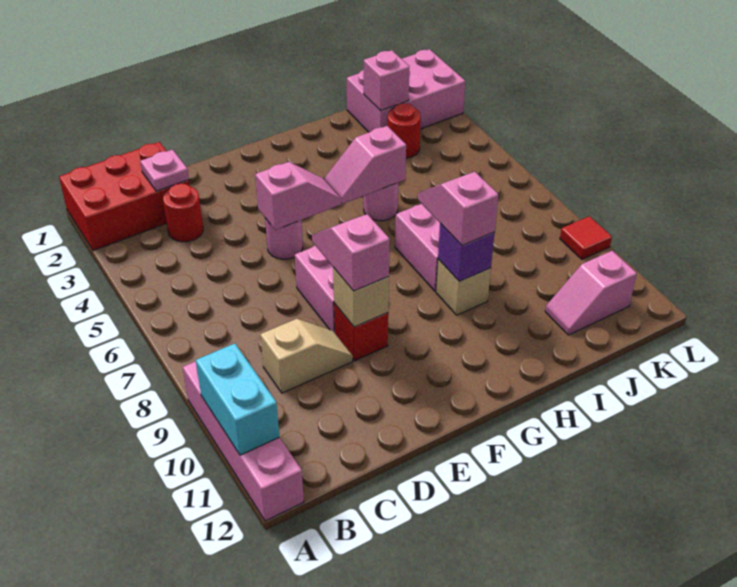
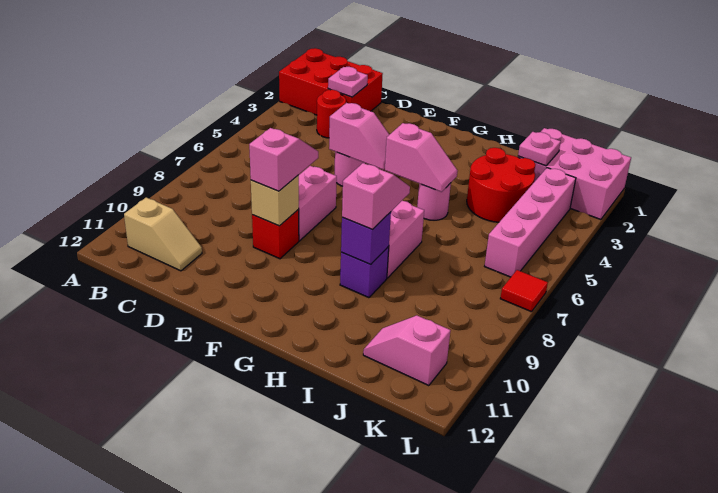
pink brick A9:A12 level 1 -> pink brick K3:K6 level 1
cyan brick A10:A11 level 2 -> none
tan slope C9:D9 level 1 top C -> tan slope B11:C11 level 1 top B
pink slope G5:H5 level 2 top H -> pink slope G5:H5 level 2 top G
tan brick H9 level 1 -> purple brick H9 level 1
pink brick J2 level 2 -> pink plate J2 level 2
red round brick J3 level 1 -> red round brick I3:J4 level 1
red tile L9 level 1 -> red tile L7 level 1

